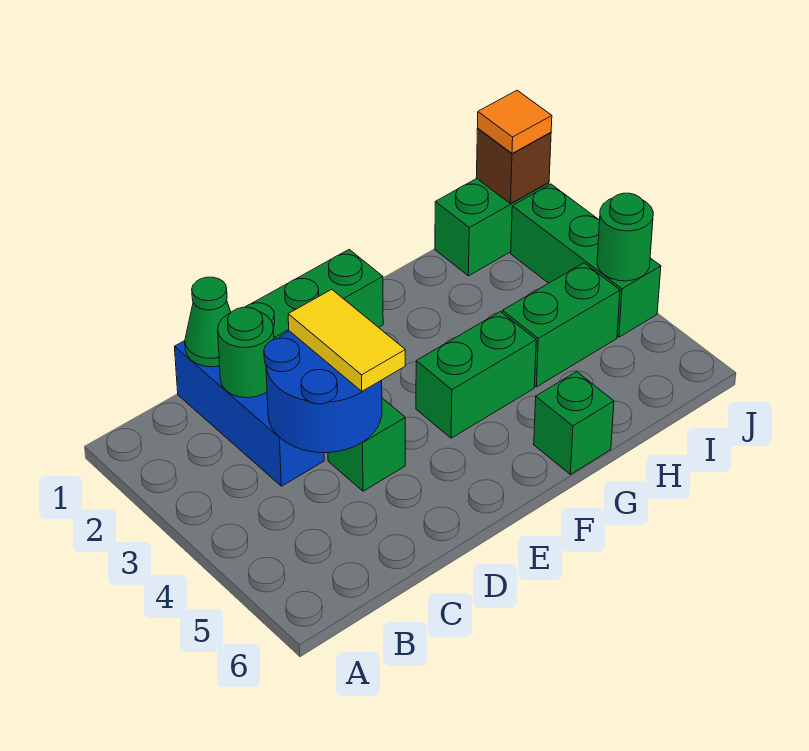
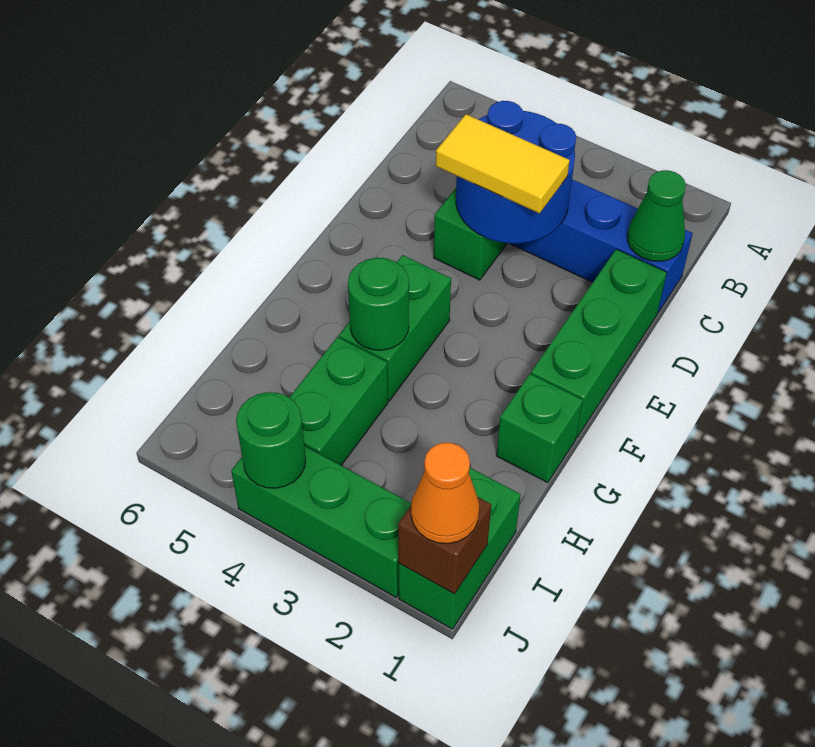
green round brick C2 level 2 -> green round brick G4 level 2
green brick G6 level 1 -> green brick G1 level 1
orange tile J1 level 3 -> orange cone J1 level 3

